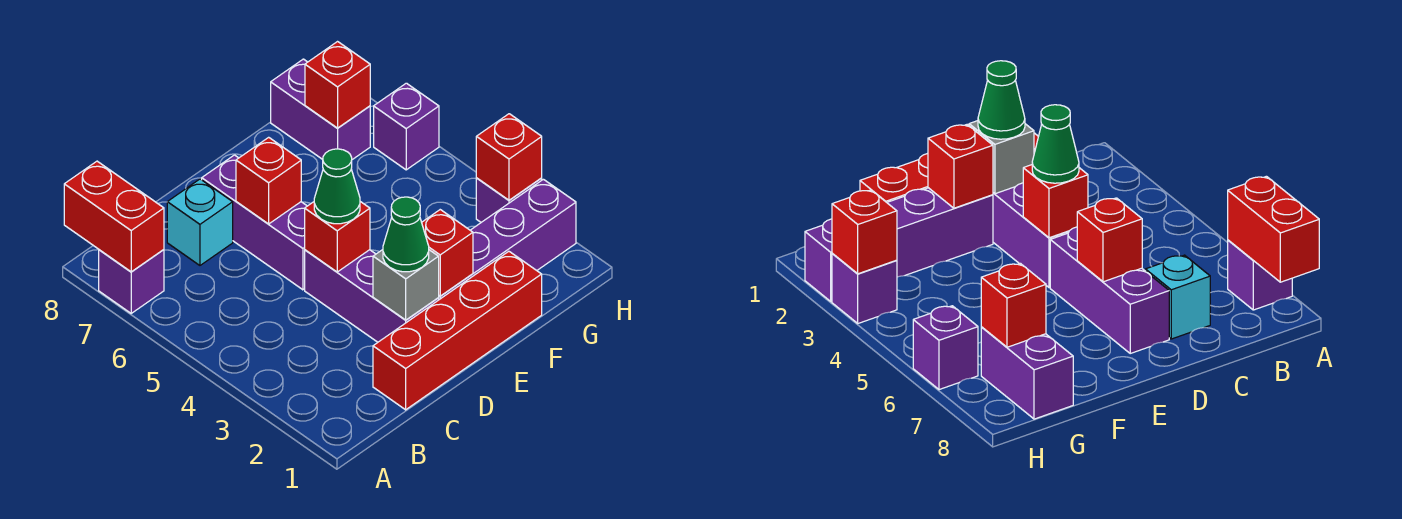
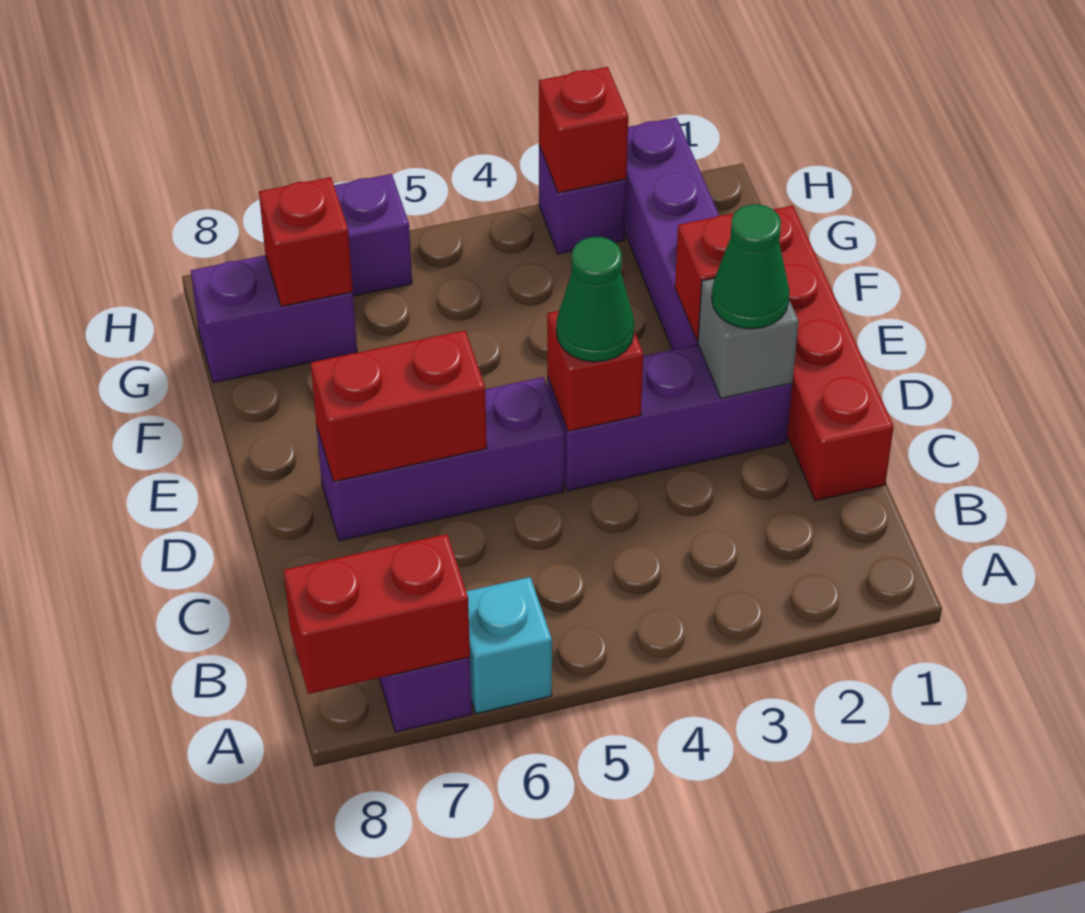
cyan brick C7 level 1 -> cyan brick A6 level 1
red brick D6 level 2 -> red brick D6:D7 level 2

